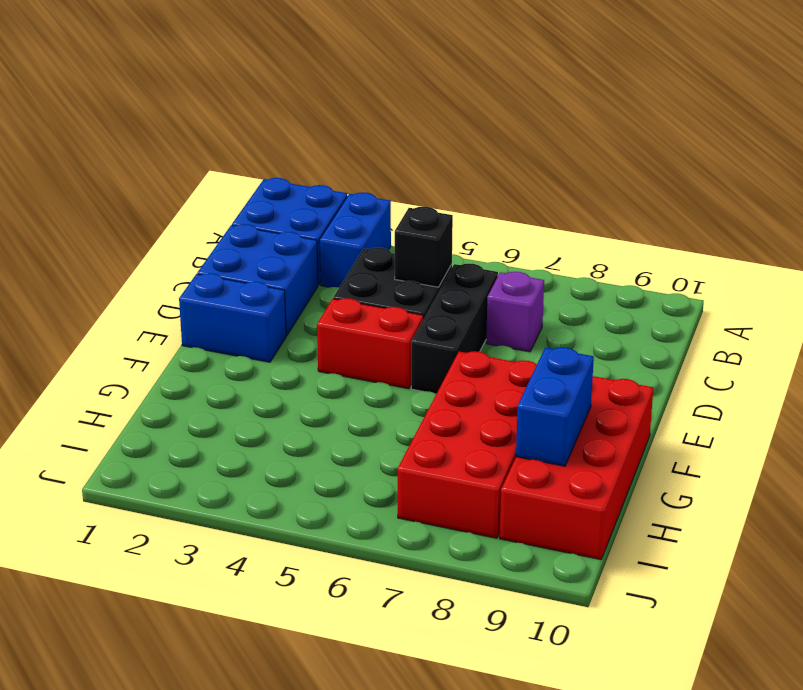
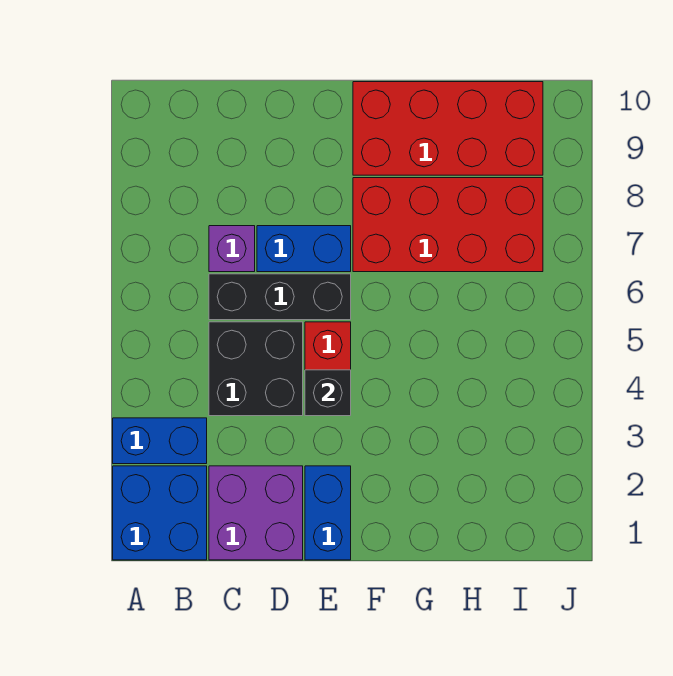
blue brick C1:D2 level 1 -> purple brick C1:D2 level 1
black brick C5 level 2 -> black brick E4 level 2
blue brick G9:H9 level 2 -> blue brick D7:E7 level 1

